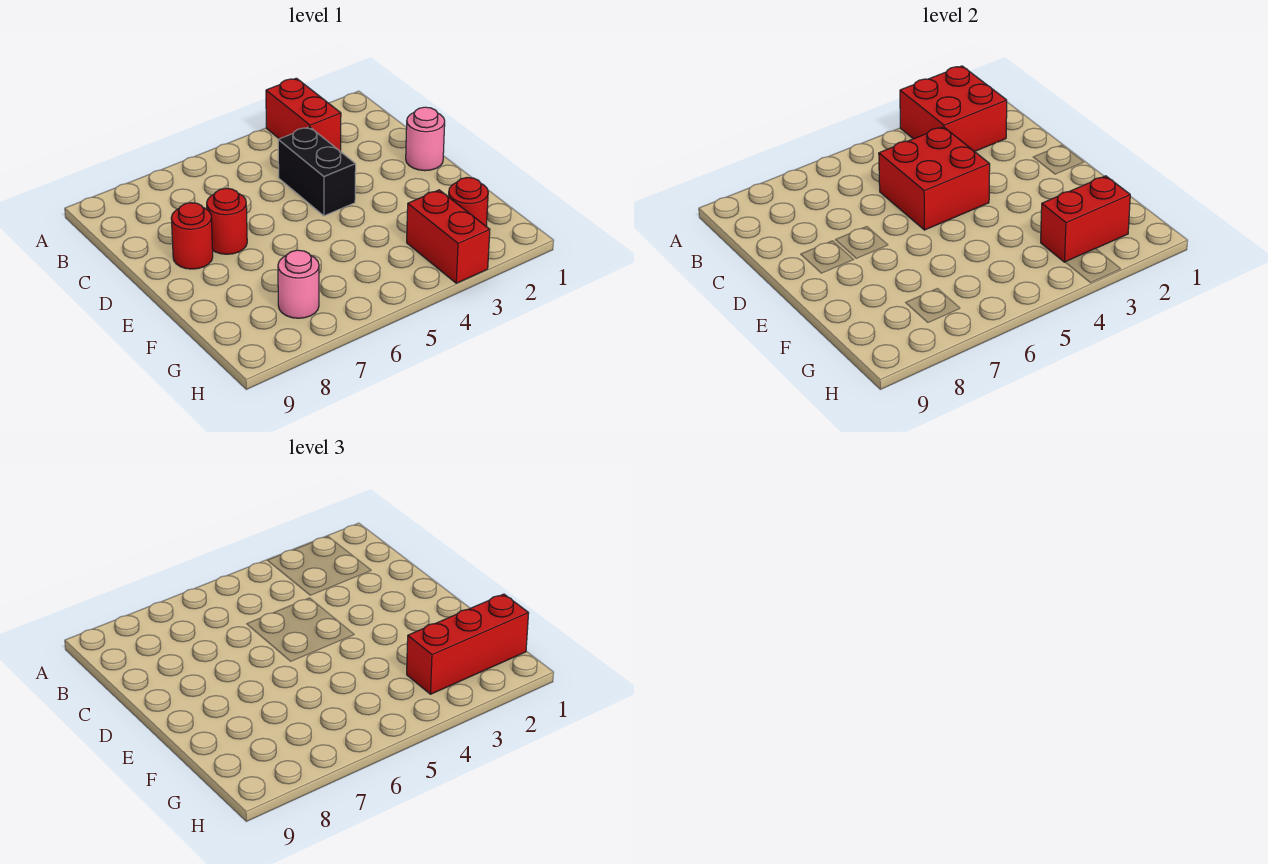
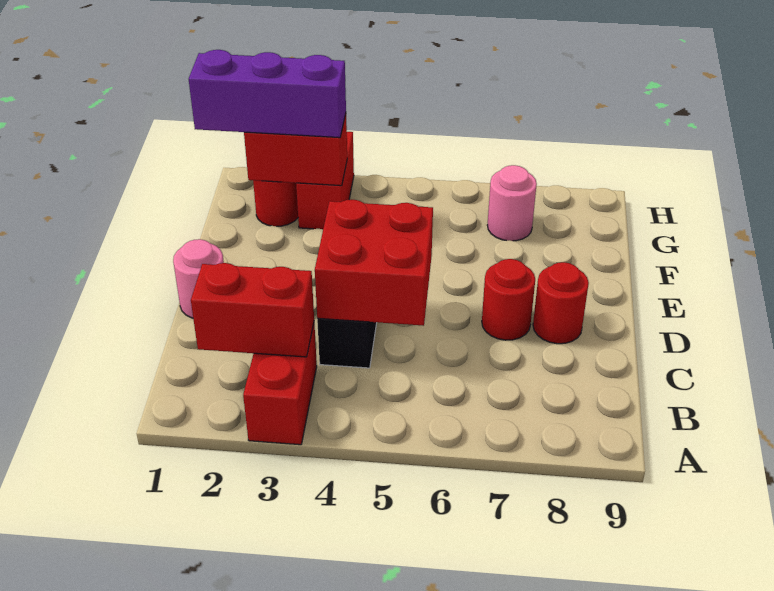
red brick A2:B3 level 2 -> red brick B2:B3 level 2
red brick G1:G3 level 3 -> purple brick G1:G3 level 3

